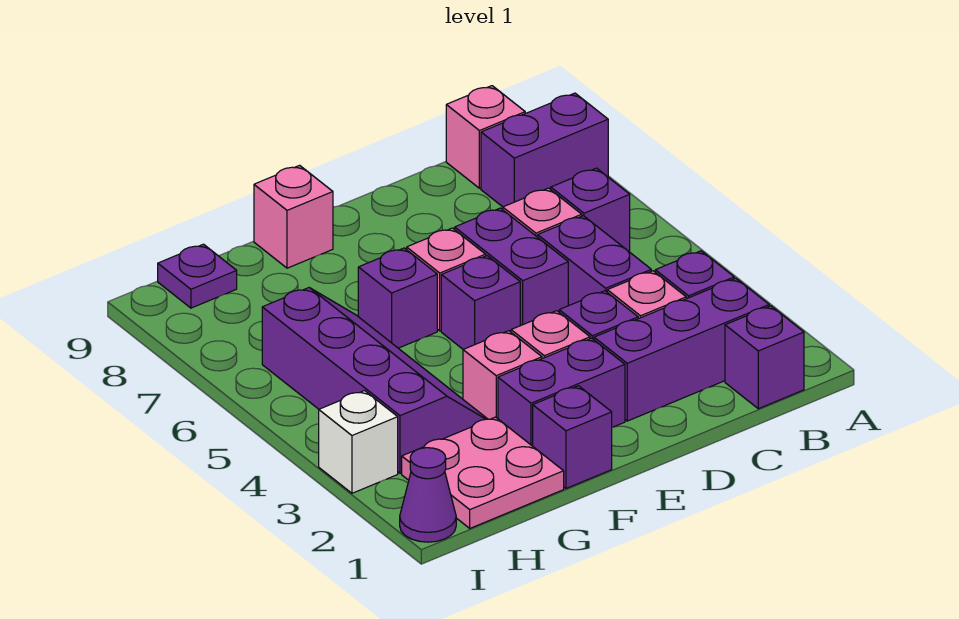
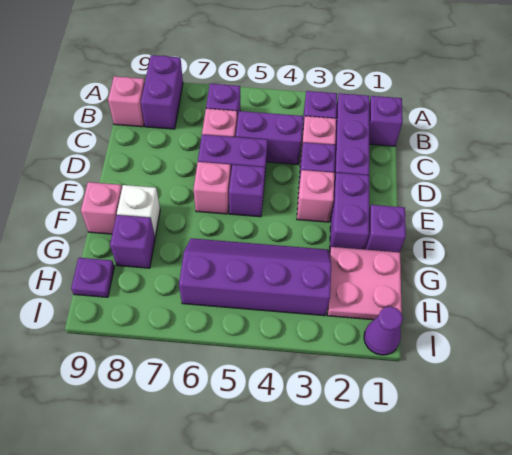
pink brick F3 level 1 -> none
purple brick F6 level 1 -> purple brick G8 level 1
white brick I3 level 1 -> white brick F8 level 1

